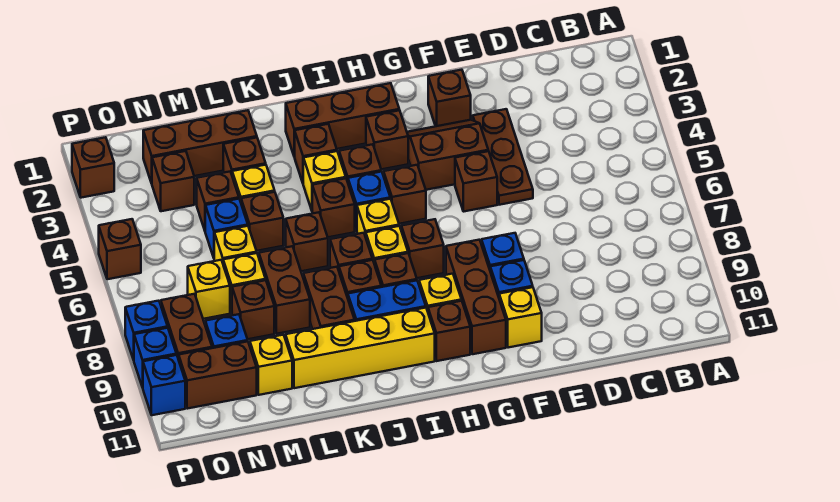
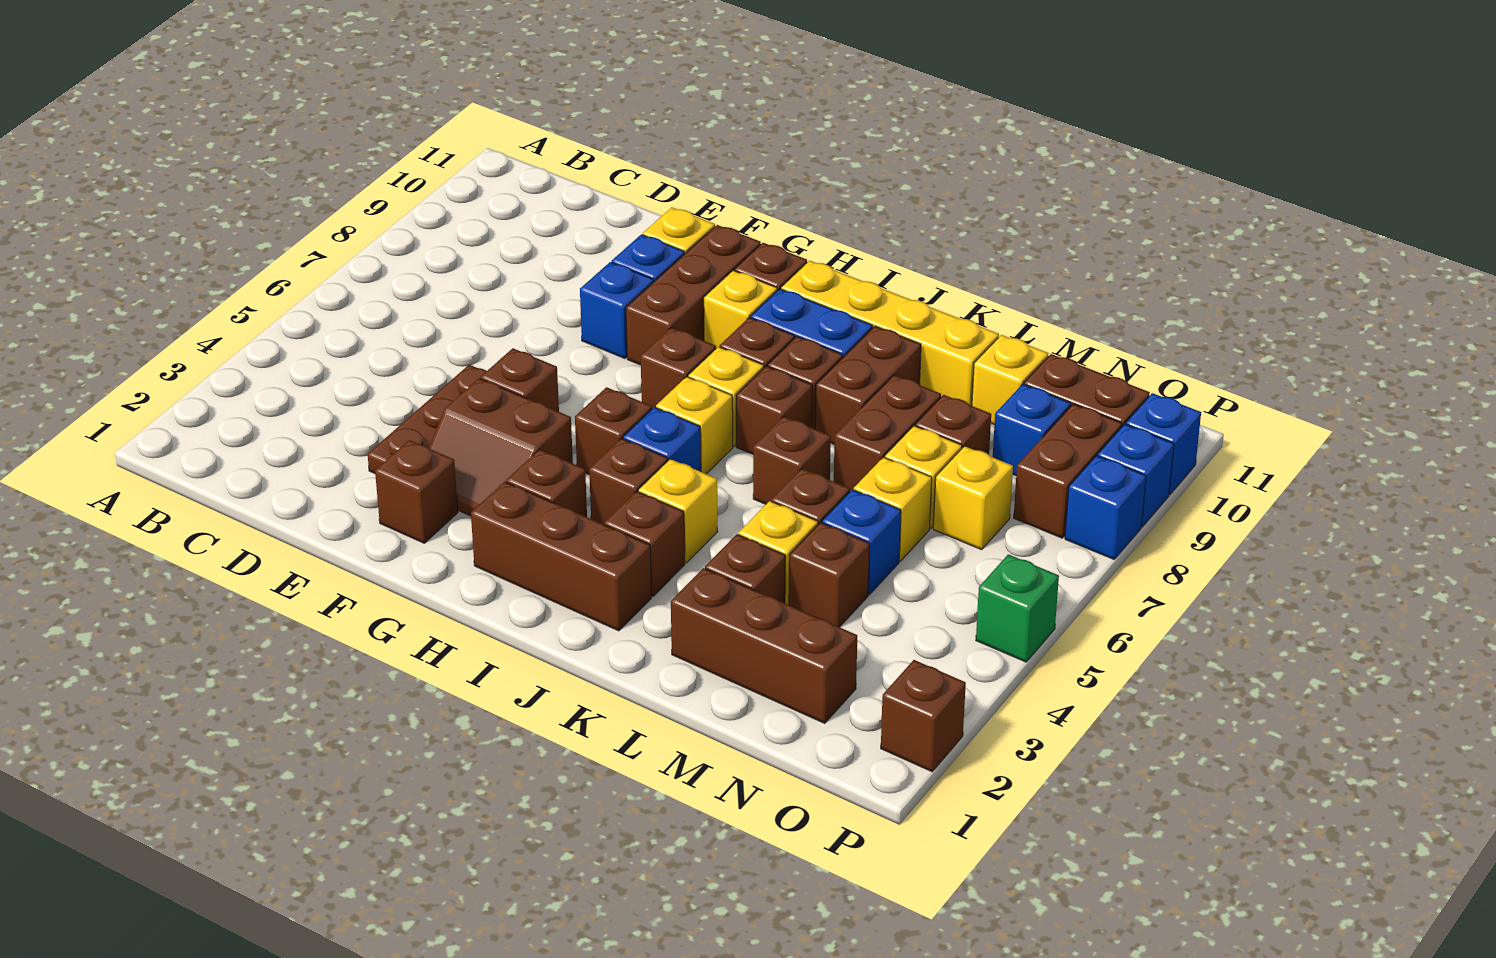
brown brick J5 level 1 -> none
brown brick N3 level 1 -> none
brown brick P5 level 1 -> green brick P5 level 1

